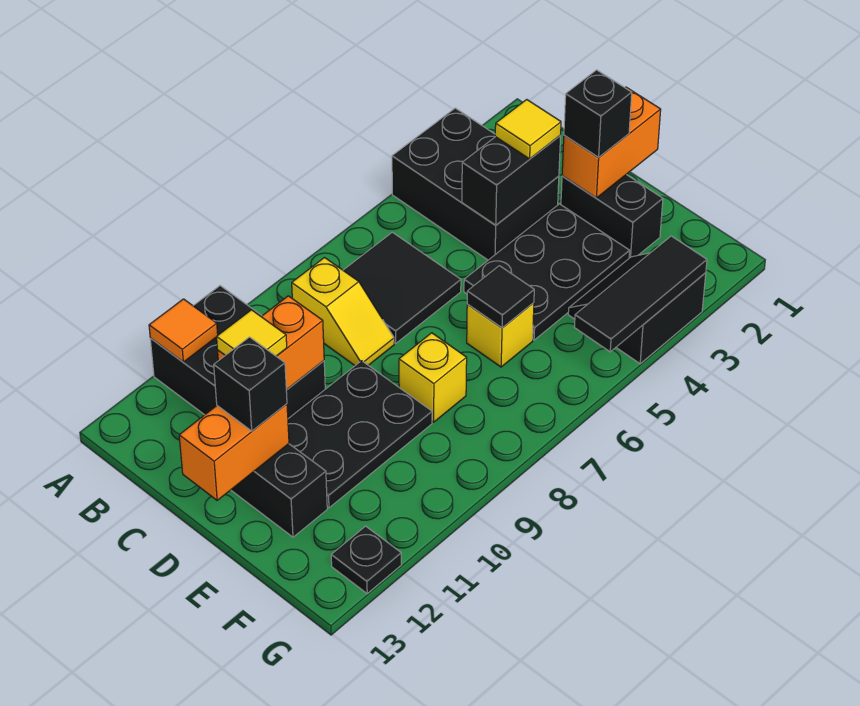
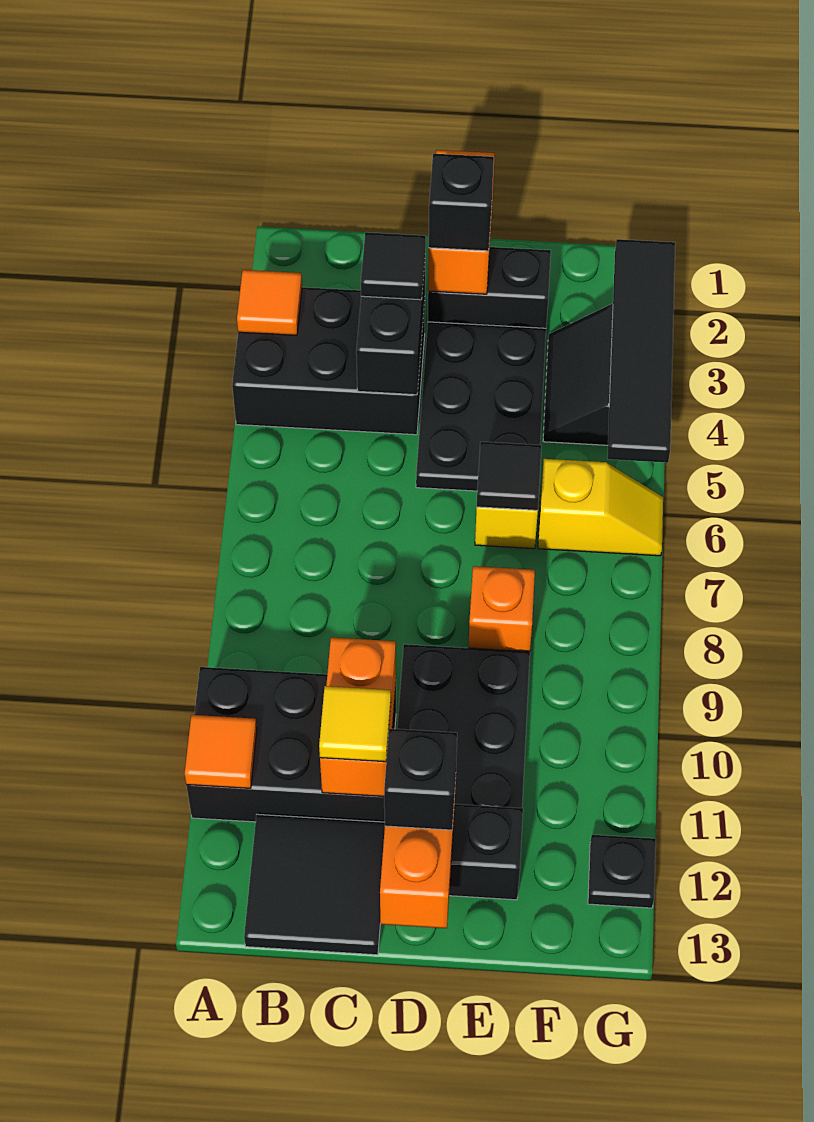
none -> orange tile A3 level 2
black tile B6:C7 level 1 -> black tile B12:C13 level 1
yellow slope B8:C8 level 1 top B -> yellow slope F6:G6 level 1 top F
yellow tile C3 level 3 -> black tile C3 level 3
yellow brick E8 level 1 -> orange brick E8 level 1
black tile G3:G5 level 2 -> black tile G2:G5 level 2

